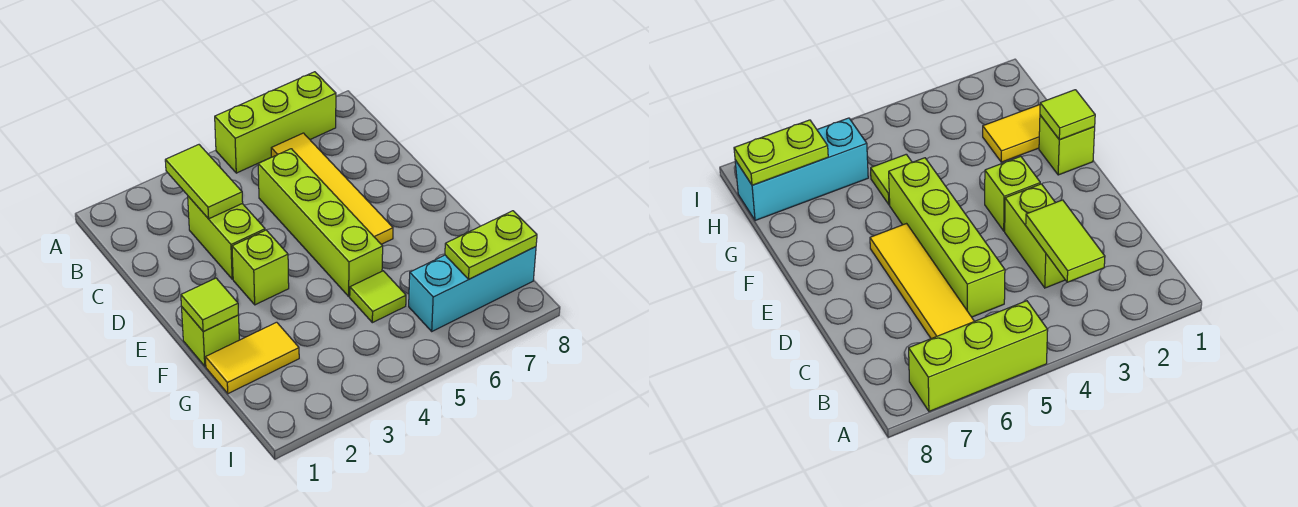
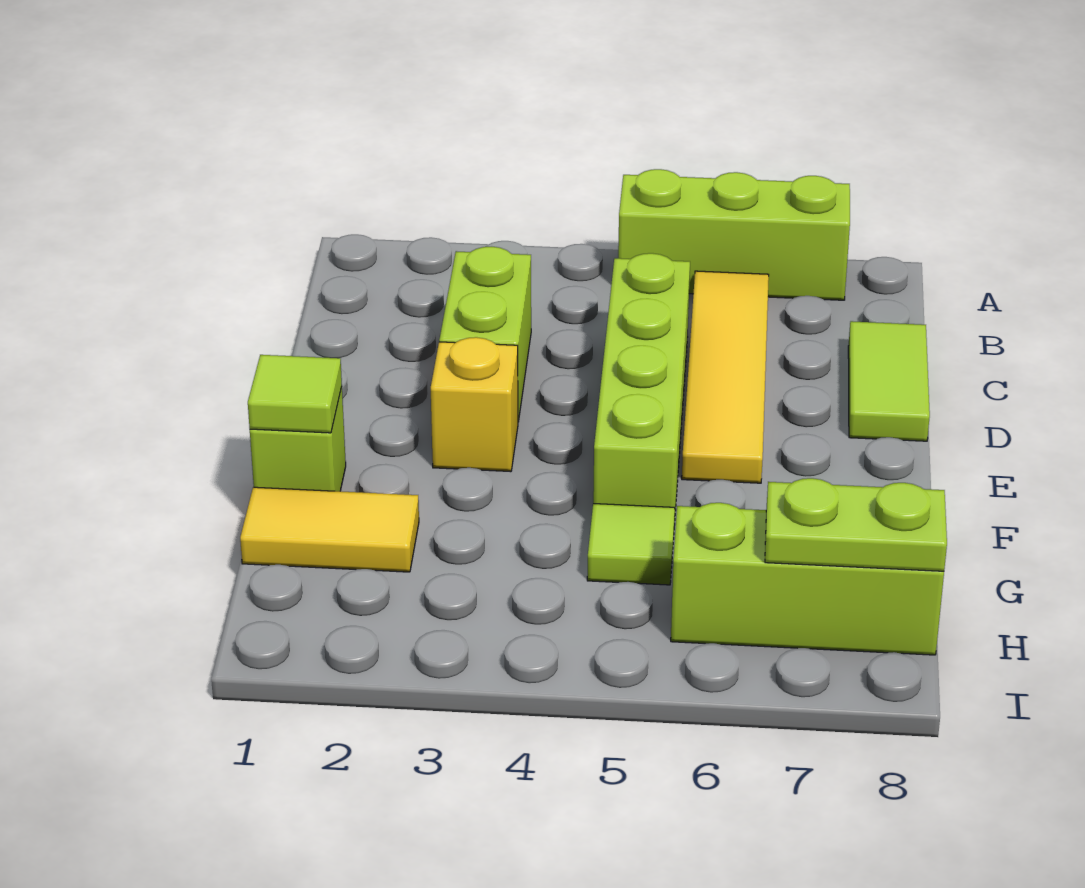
lime tile B3:C3 level 2 -> lime tile C8:D8 level 1
lime brick E3 level 1 -> yellow brick E3 level 1
cyan brick H6:H8 level 1 -> lime brick H6:H8 level 1

